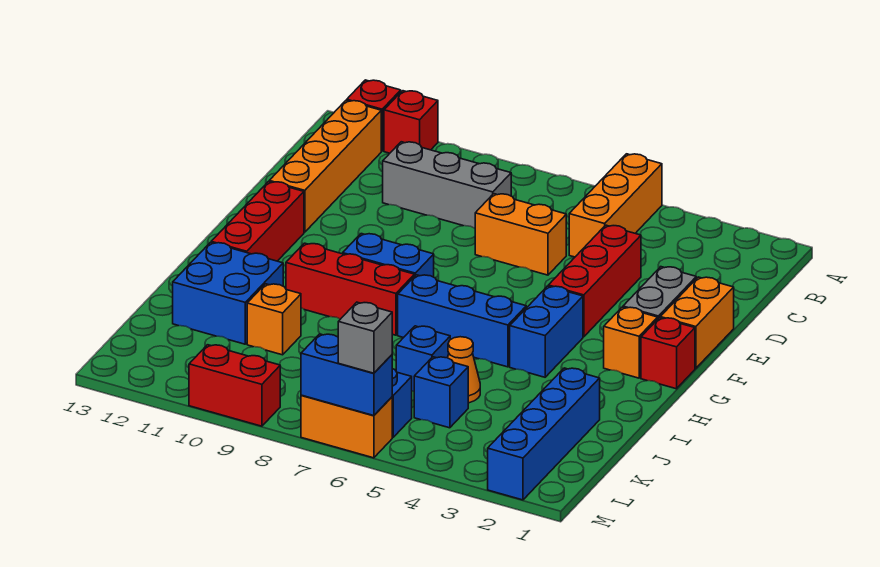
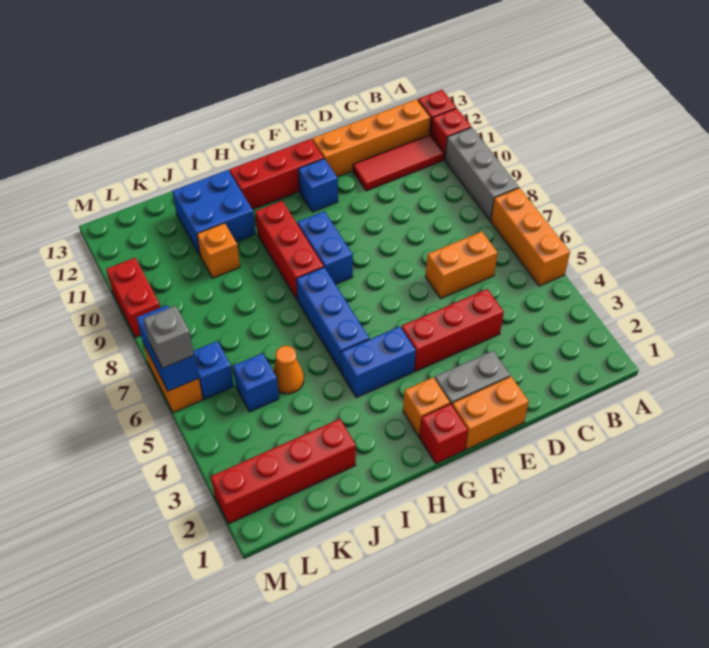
orange brick A5:C5 level 1 -> orange brick A5:A7 level 1
none -> red tile B11:D11 level 1
grey brick C8:C10 level 1 -> grey brick A8:A10 level 1
orange brick D6:D7 level 1 -> orange brick C6:D6 level 1
blue brick J2:M2 level 1 -> red brick J2:M2 level 1
blue brick J6 level 1 -> blue brick F11 level 1

